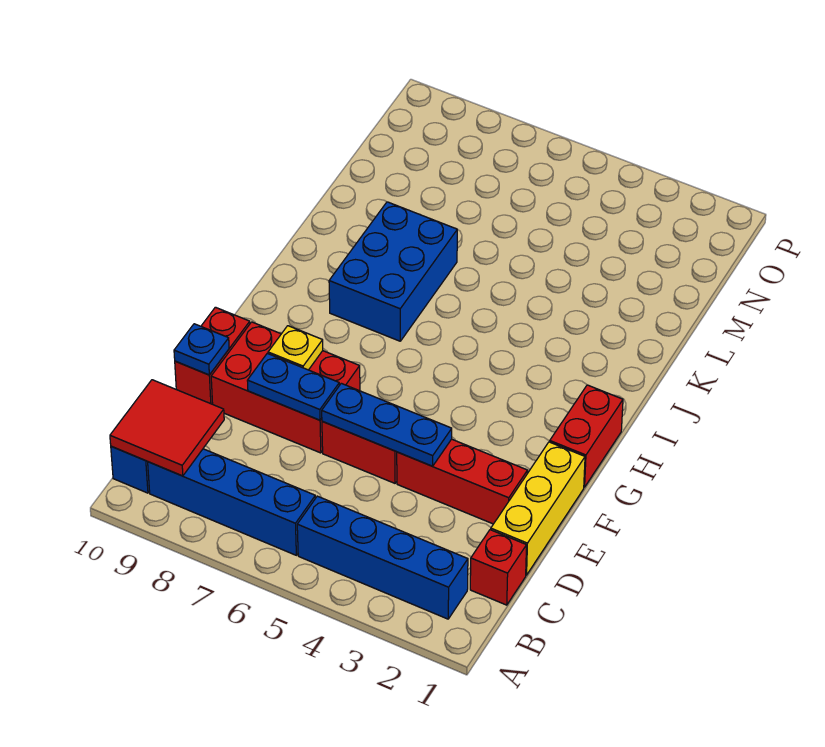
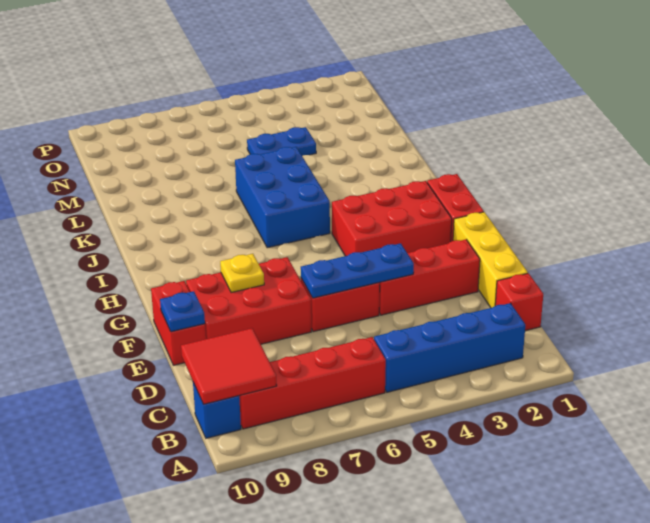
blue brick B6:B9 level 1 -> red brick B6:B9 level 1
blue plate E7:E8 level 2 -> blue plate M4:M5 level 1
none -> red brick G2:H4 level 1
blue brick I7:K8 level 1 -> blue brick I5:K6 level 1

